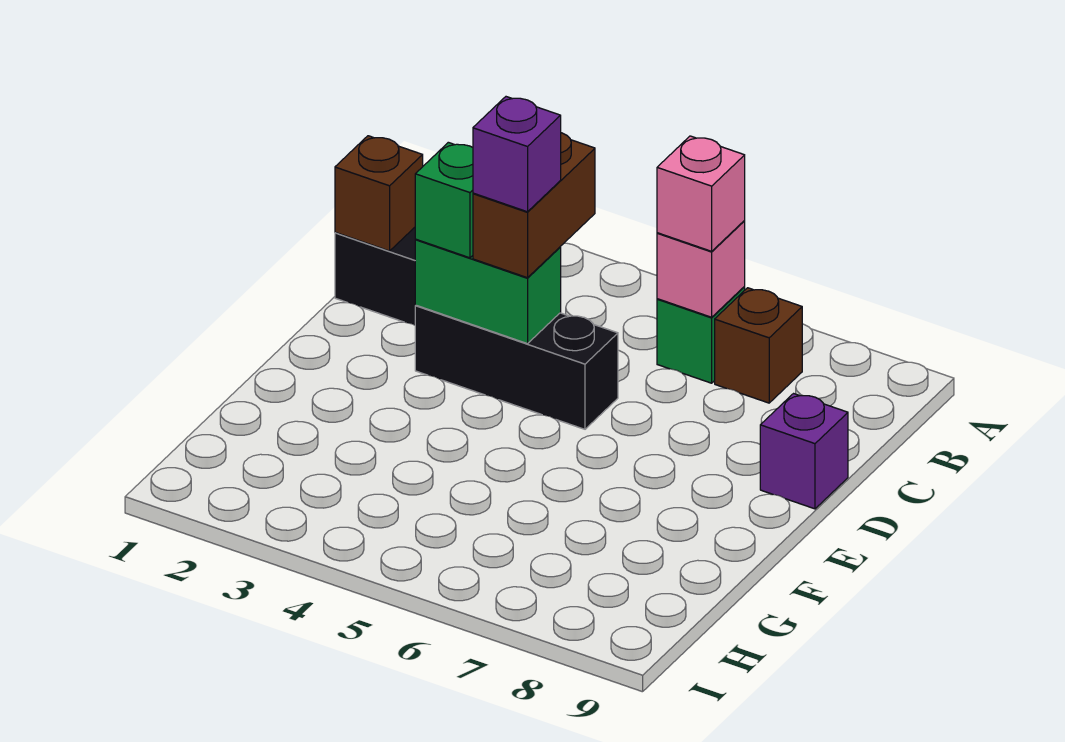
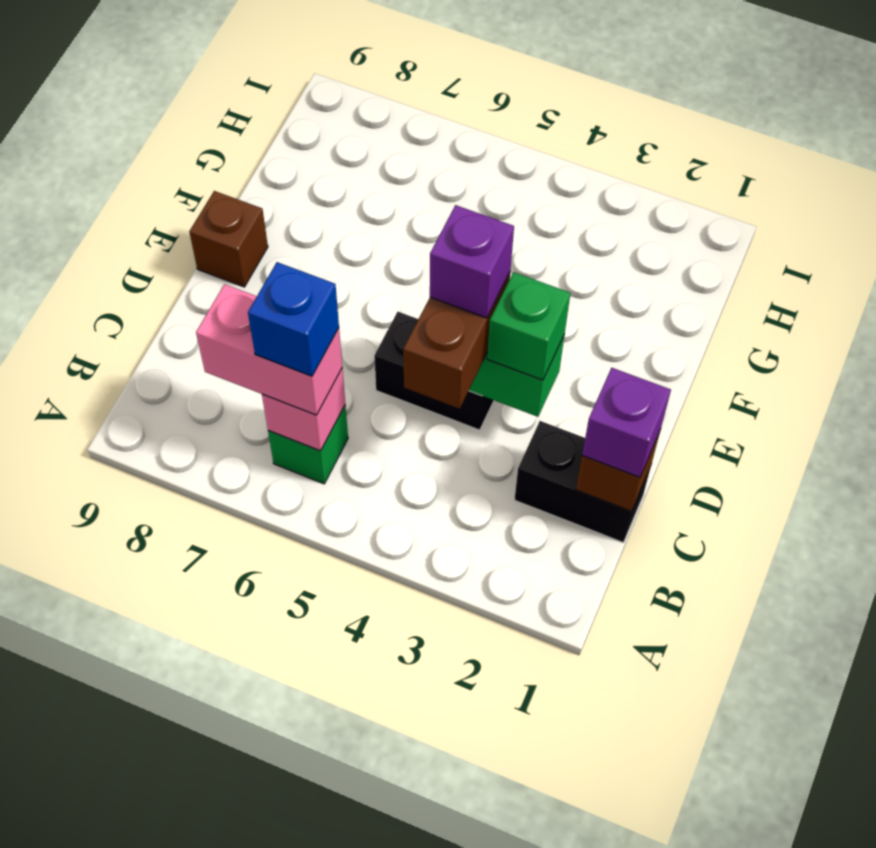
pink brick B6 level 3 -> pink brick B6:B7 level 3
none -> blue brick B6 level 4
brown brick B7 level 1 -> brown brick E9 level 1
black brick D3:D5 level 1 -> black brick D4:D5 level 1
purple brick D9 level 1 -> purple brick C1 level 3

